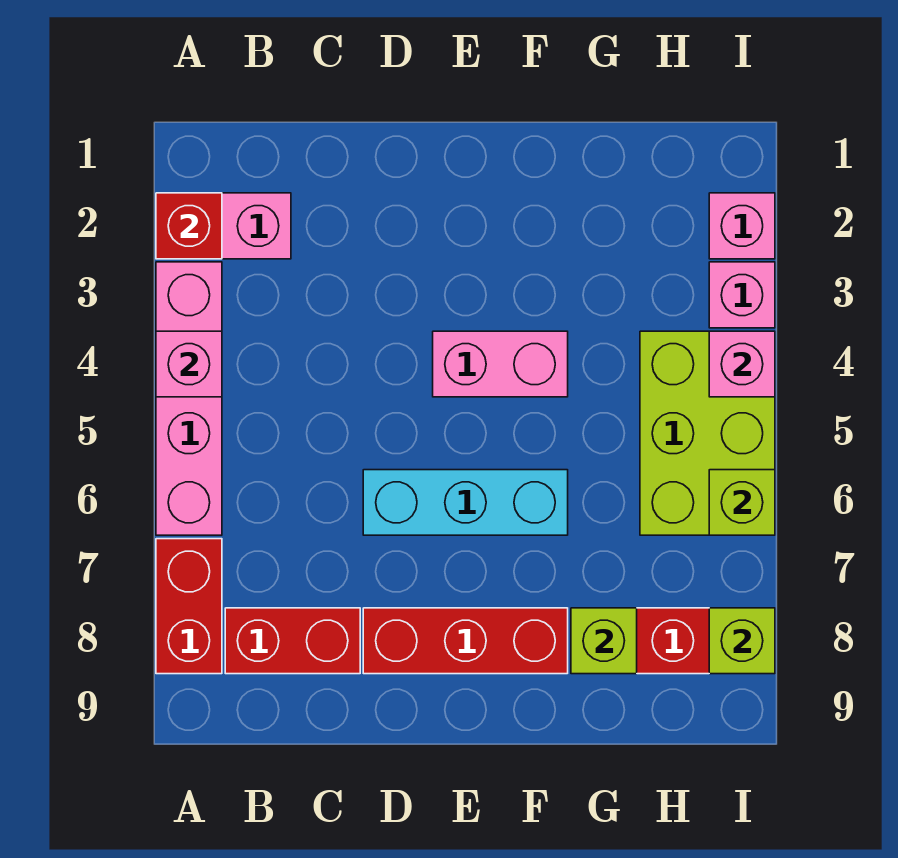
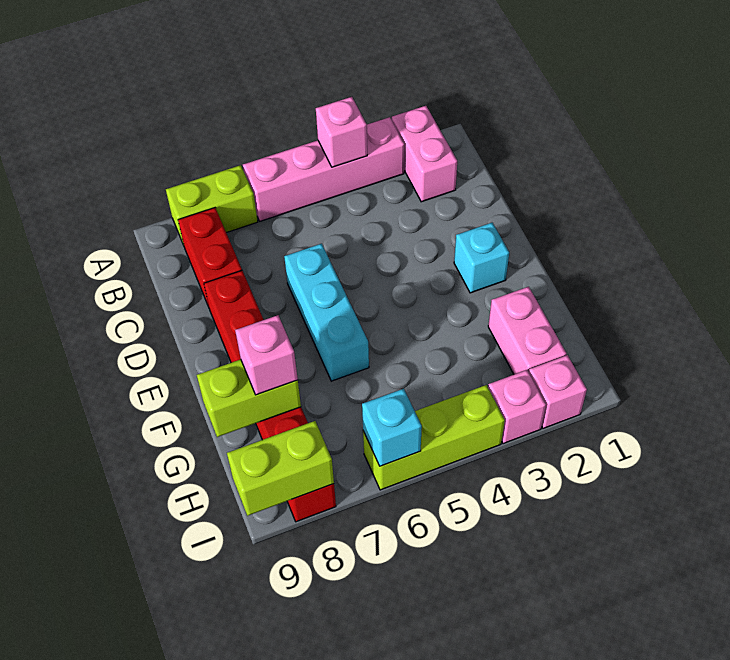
red brick A2 level 2 -> none
red brick A7:A8 level 1 -> lime brick A7:A8 level 1
none -> cyan brick E2 level 1
pink brick E4:F4 level 1 -> pink brick G2:H2 level 1
lime brick G8 level 2 -> lime brick G8:G9 level 2
lime brick H4:I6 level 1 -> lime brick I4:I6 level 1
pink brick I4 level 2 -> pink brick G8 level 3
lime brick I6 level 2 -> cyan brick I6 level 2
lime brick I8 level 2 -> lime brick I8:I9 level 2

